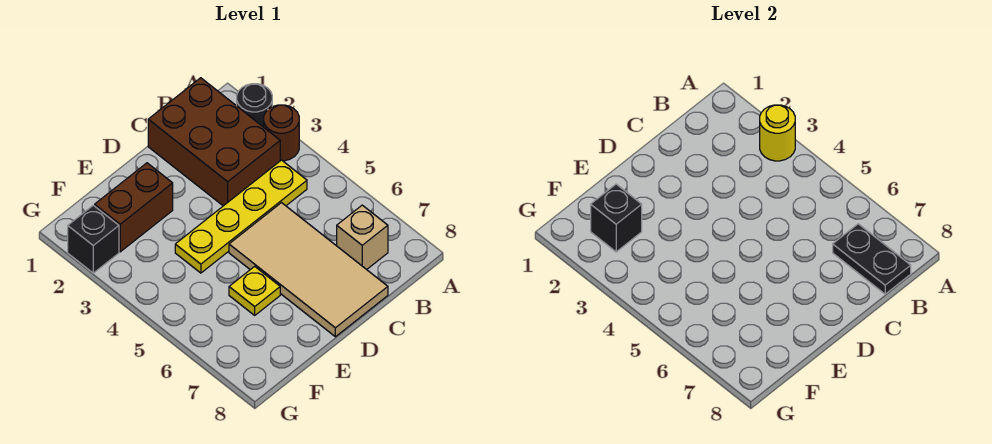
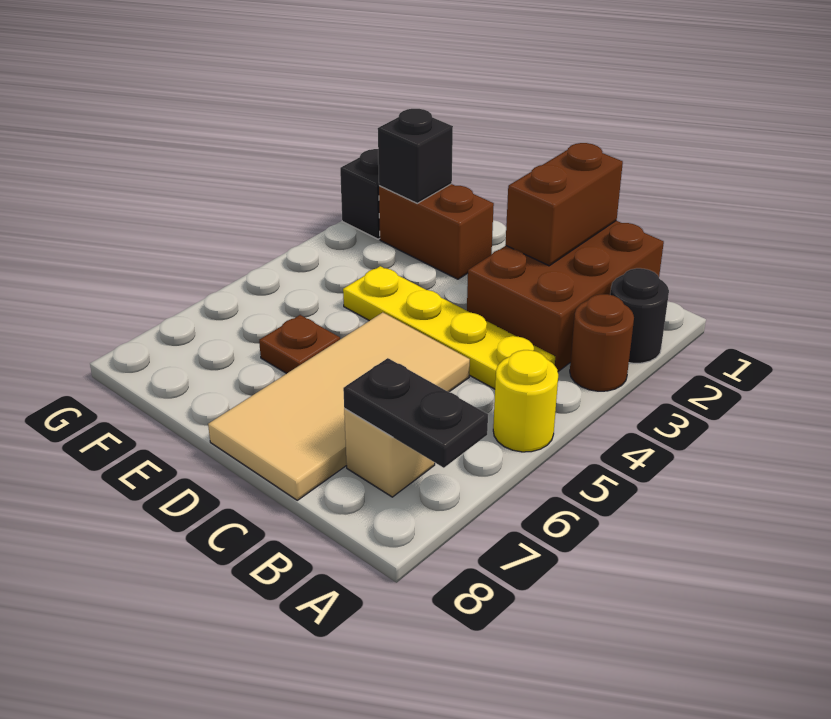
yellow round brick A3 level 2 -> yellow round brick A5 level 1
black plate B7:B8 level 2 -> black plate A7:B7 level 2
none -> brown brick C1:C2 level 2
yellow plate E6 level 1 -> brown plate E6 level 1

